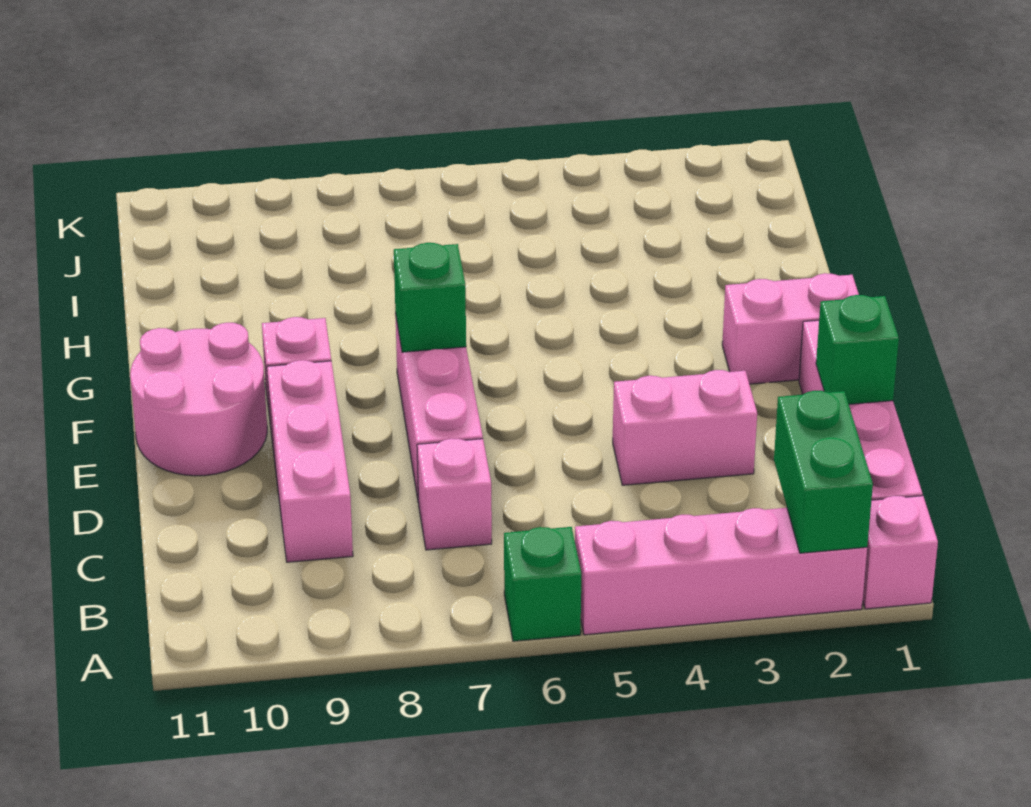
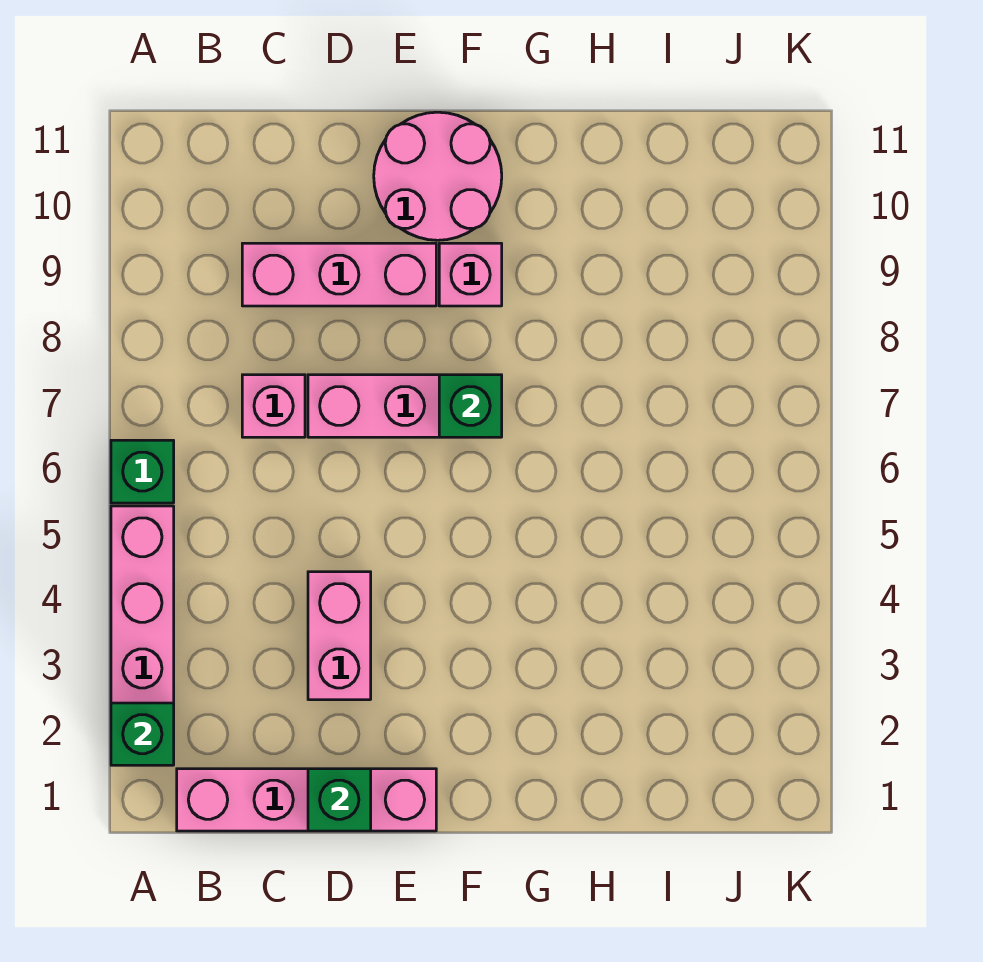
pink brick A1 level 1 -> none
green brick A2:B2 level 2 -> green brick A2 level 2
pink brick F1:F2 level 1 -> none

